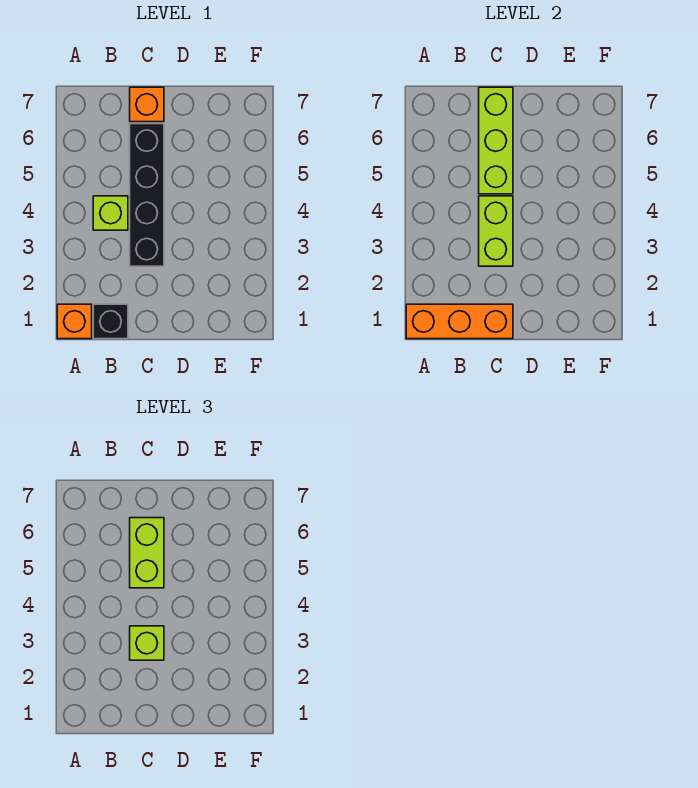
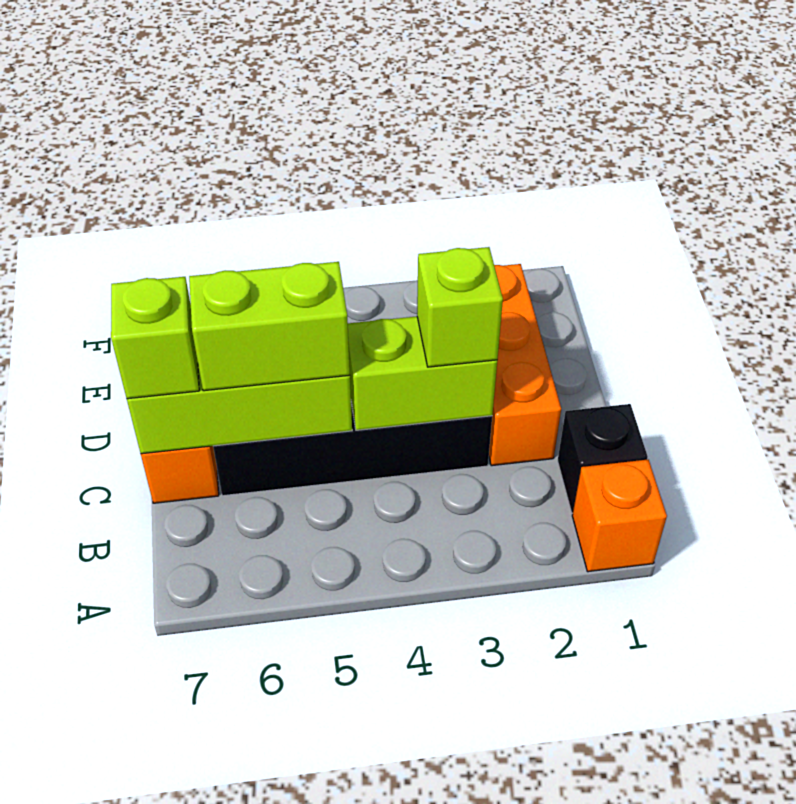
orange brick A1:C1 level 2 -> orange brick C2:E2 level 1
lime brick B4 level 1 -> lime brick C7 level 3

